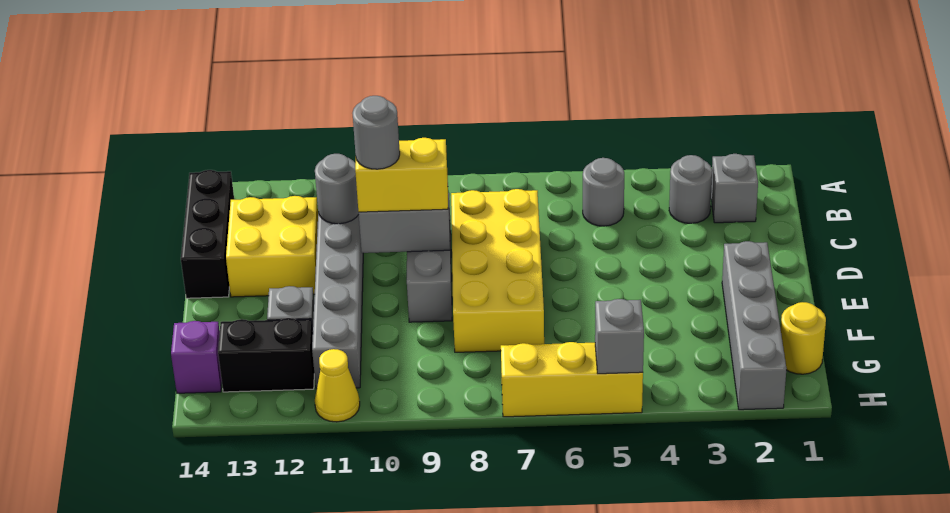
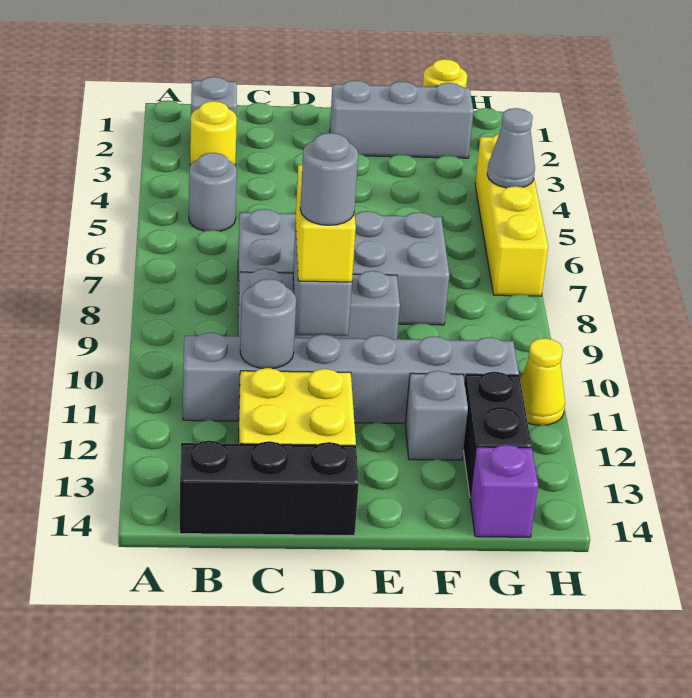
grey round brick B3 level 1 -> yellow round brick B3 level 1
yellow brick C7:F8 level 1 -> grey brick C7:F8 level 1
grey brick E2:H2 level 1 -> grey brick E2:G2 level 1
yellow brick H5:H7 level 1 -> yellow brick H4:H7 level 1
grey brick H5 level 2 -> grey cone H5 level 2

